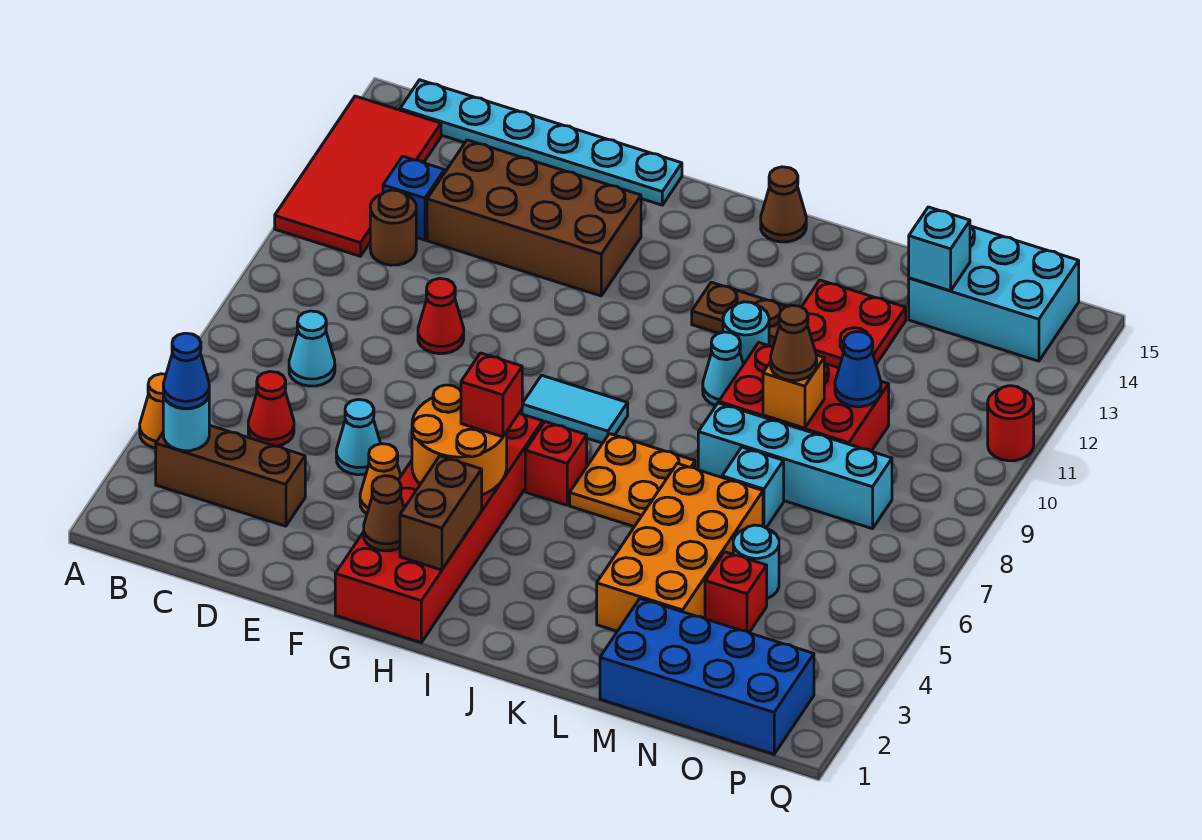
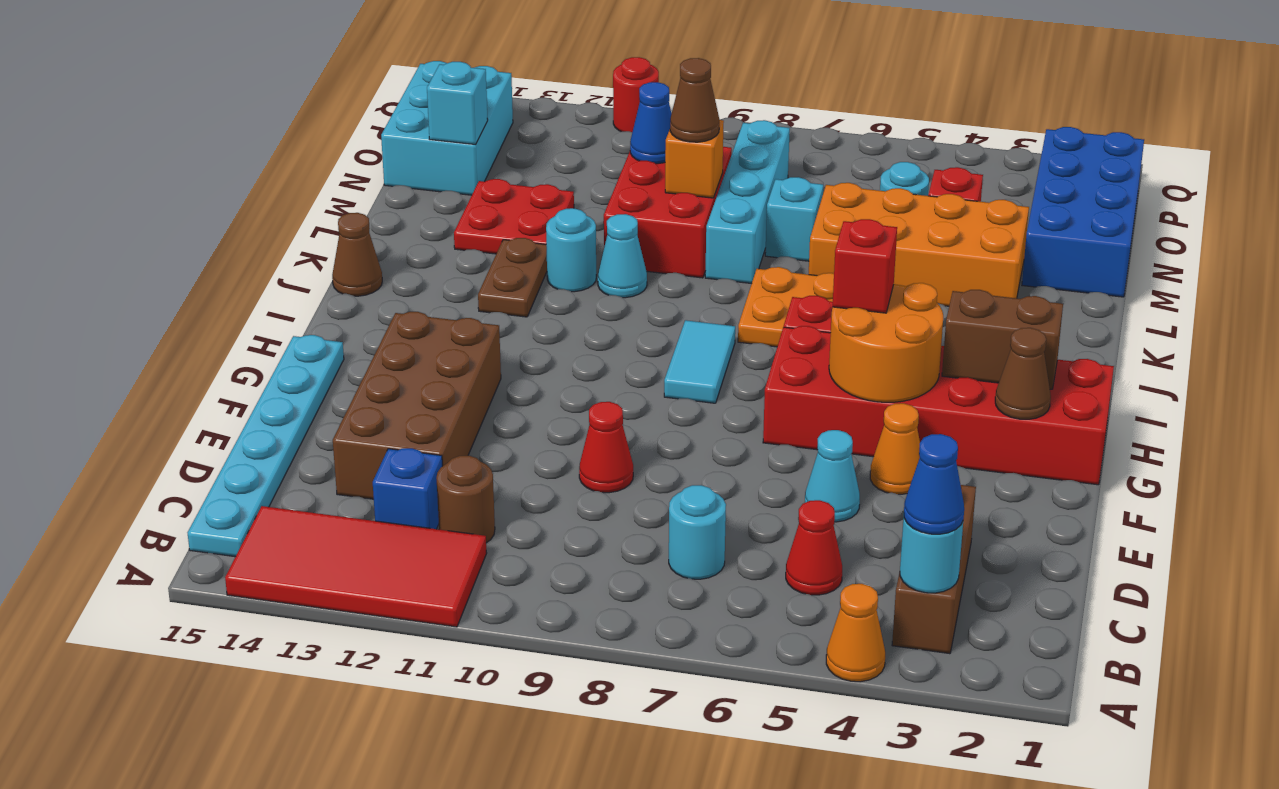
cyan cone C7 level 1 -> cyan round brick C7 level 1

